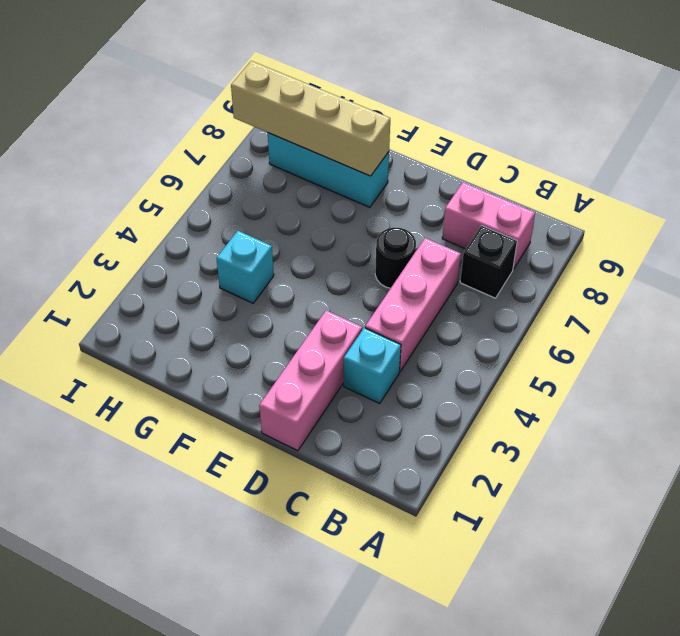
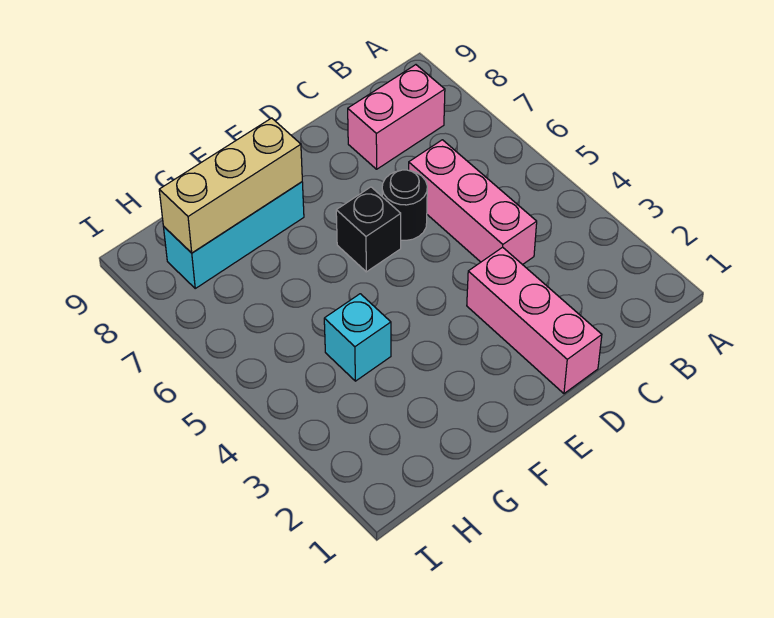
black brick B7 level 1 -> black brick E6 level 1
cyan brick C3 level 1 -> none
tan brick F8:I8 level 2 -> tan brick F8:H8 level 2

